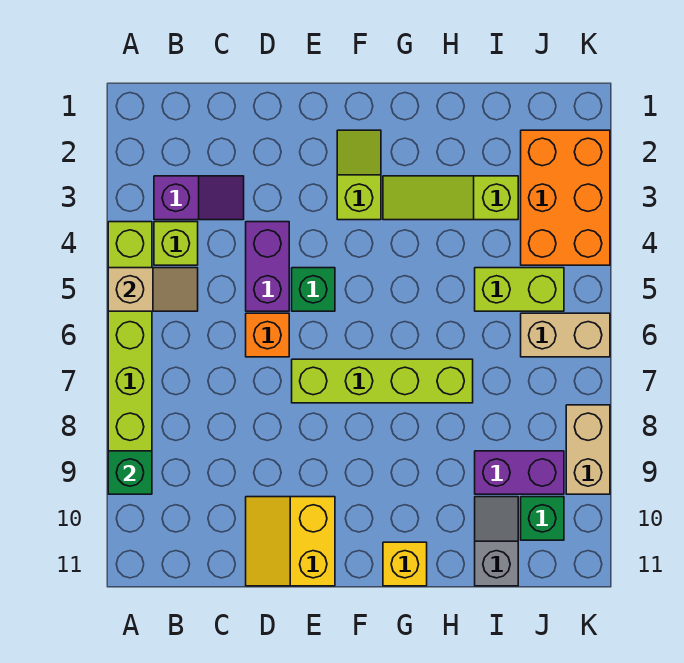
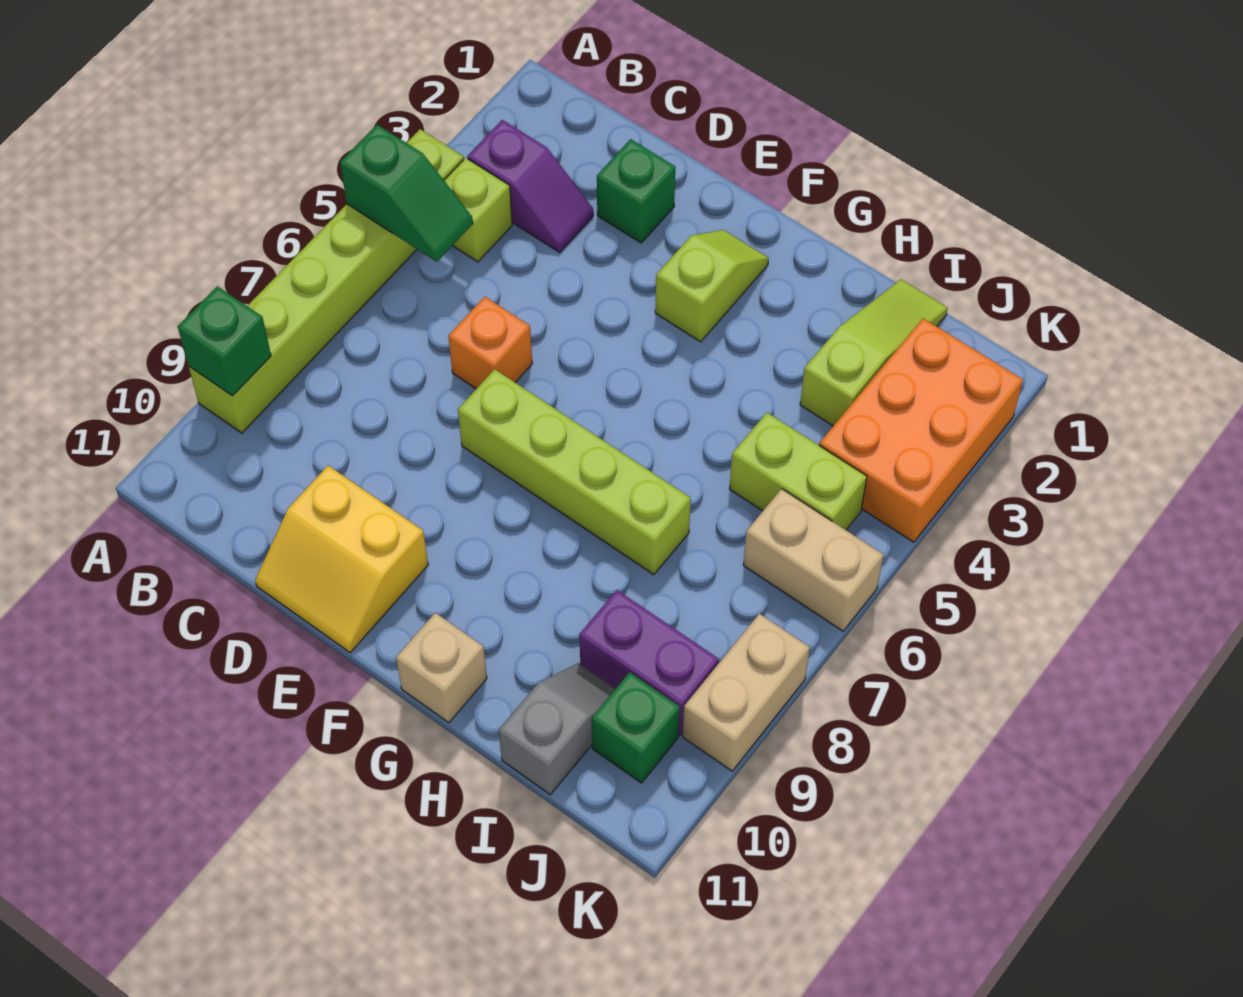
tan slope A5:B5 level 2 top A -> green slope A5:B5 level 2 top A
purple brick D4:D5 level 1 -> none
yellow slope D10:E11 level 1 top E -> yellow slope D10:E11 level 1 top 10
green brick E5 level 1 -> green brick D2 level 1
lime slope G3:I3 level 1 top I -> lime slope I1:I3 level 1 top 3
yellow brick G11 level 1 -> tan brick G11 level 1

